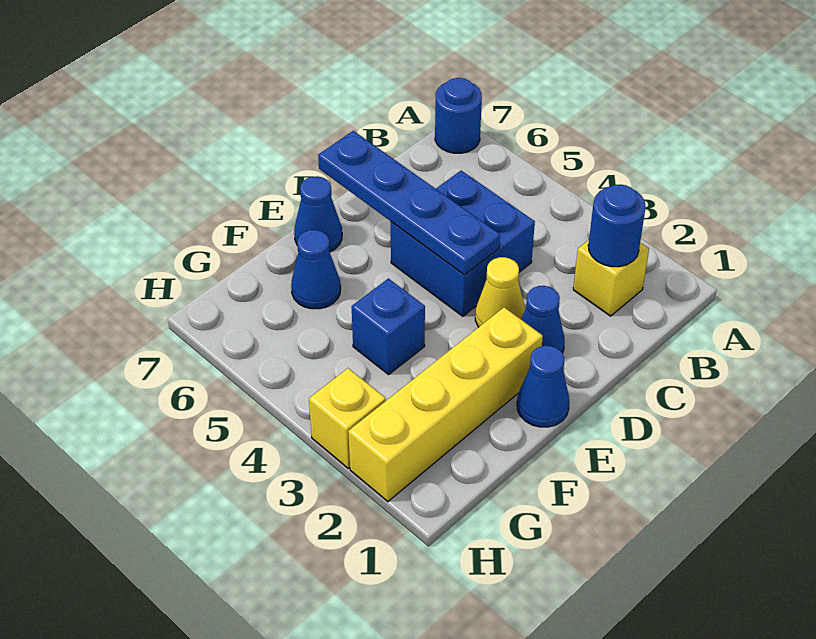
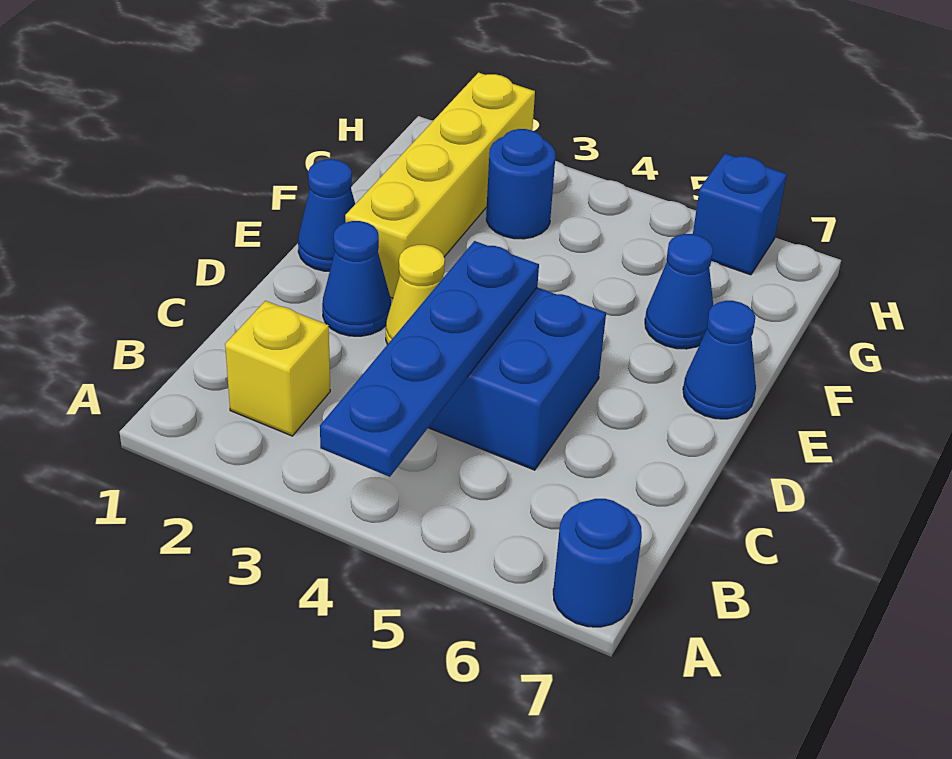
blue round brick B2 level 2 -> blue round brick G3 level 1
blue plate D4:D7 level 2 -> blue plate A4:D4 level 2
blue brick F4 level 1 -> blue brick H6 level 1
yellow brick H3 level 1 -> none

